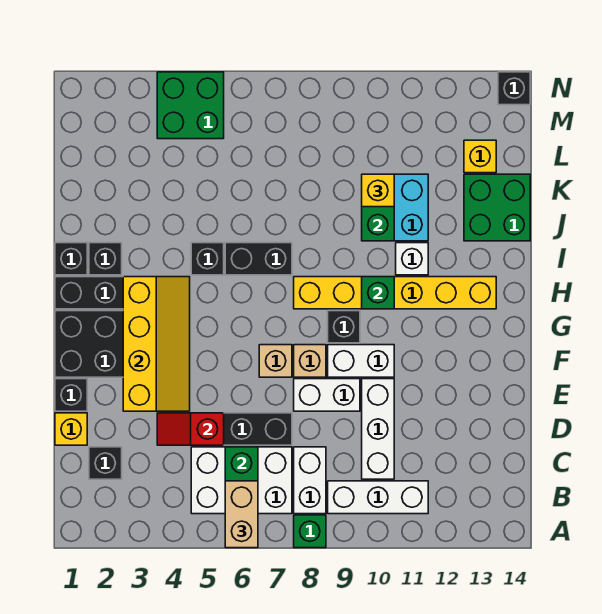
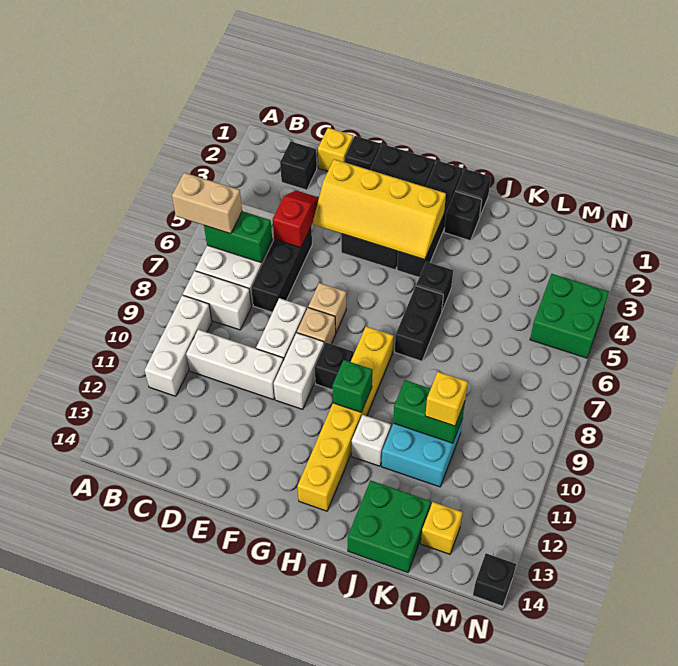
green brick A8 level 1 -> none

